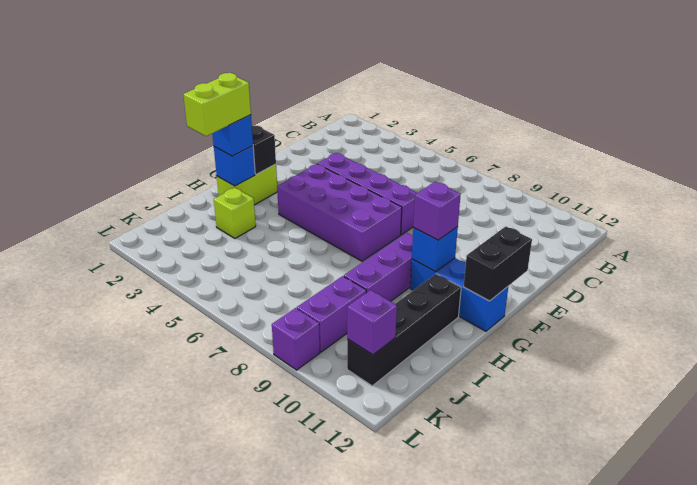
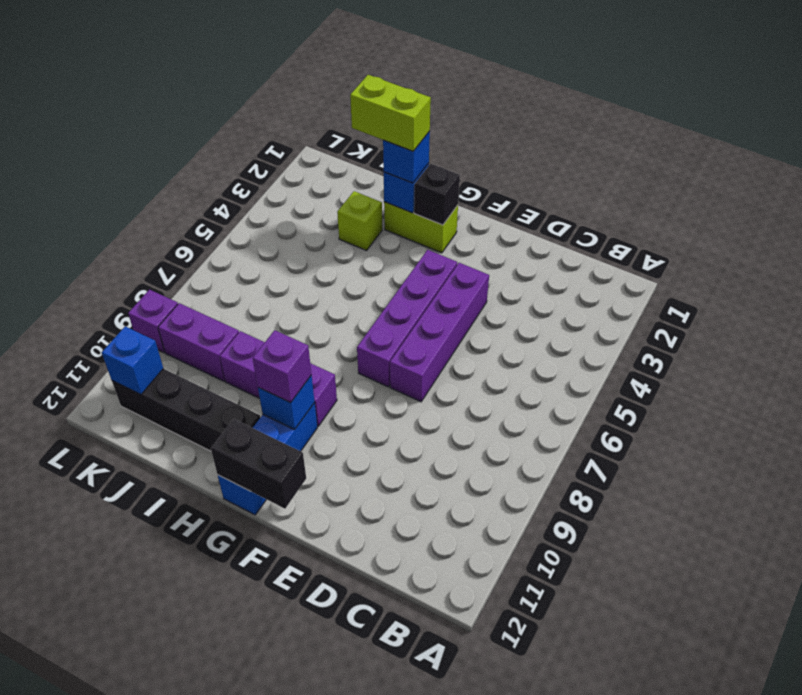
purple brick F4:G7 level 1 -> purple brick F4:F7 level 1
purple brick K11 level 2 -> blue brick K11 level 2

